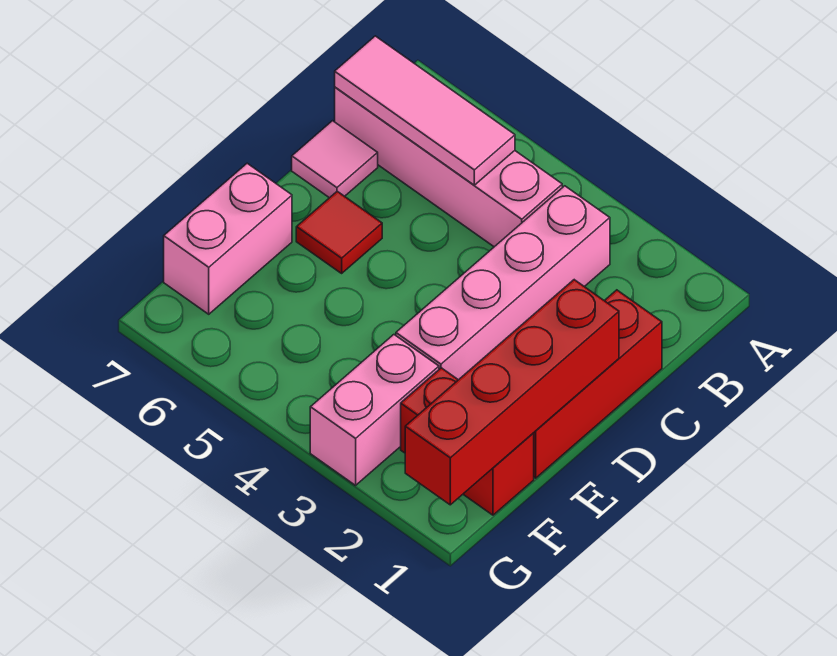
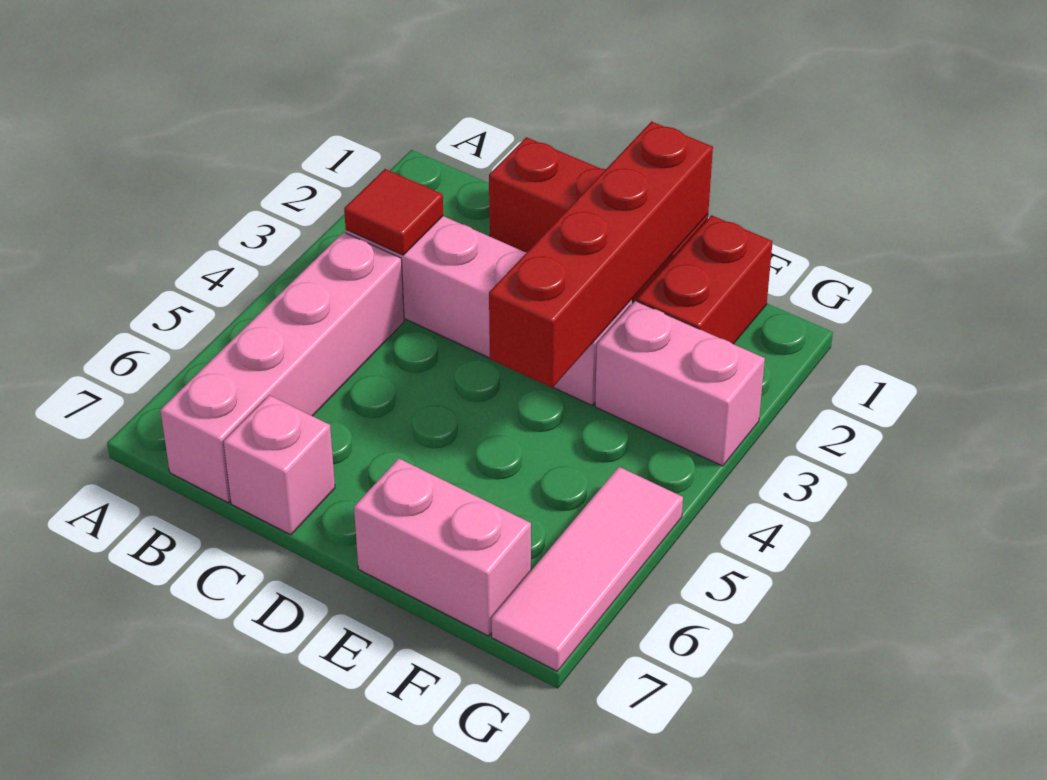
pink tile B5:B7 level 2 -> pink tile G5:G7 level 1
pink tile C7 level 1 -> pink brick C7 level 1
red brick D1:G1 level 2 -> red brick E1:E4 level 2
red tile D6 level 1 -> red tile B3 level 2

